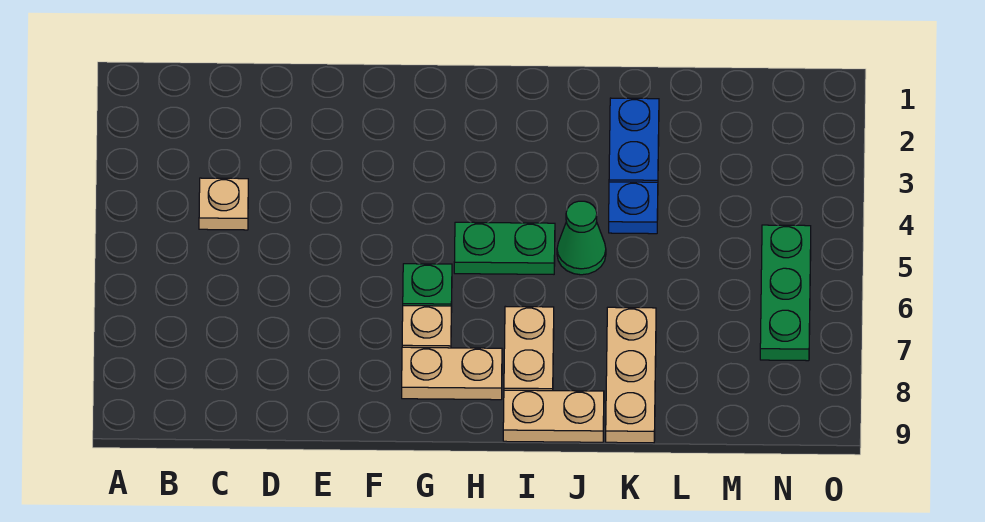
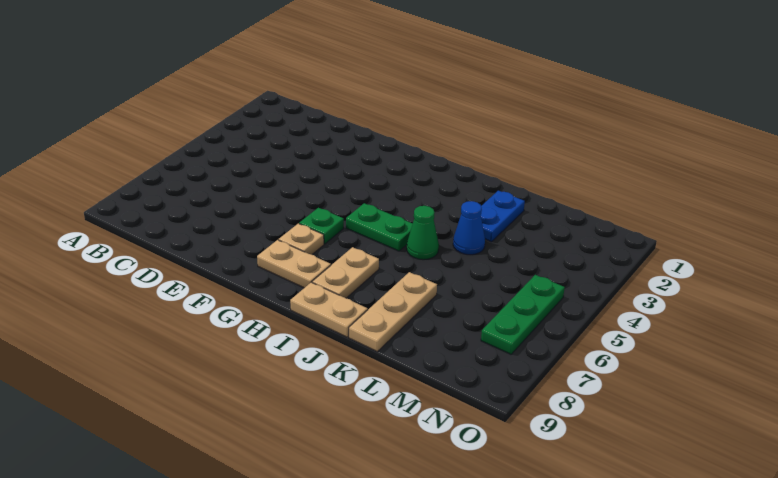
tan plate C4 level 1 -> none
blue plate K4 level 1 -> blue cone K4 level 1

